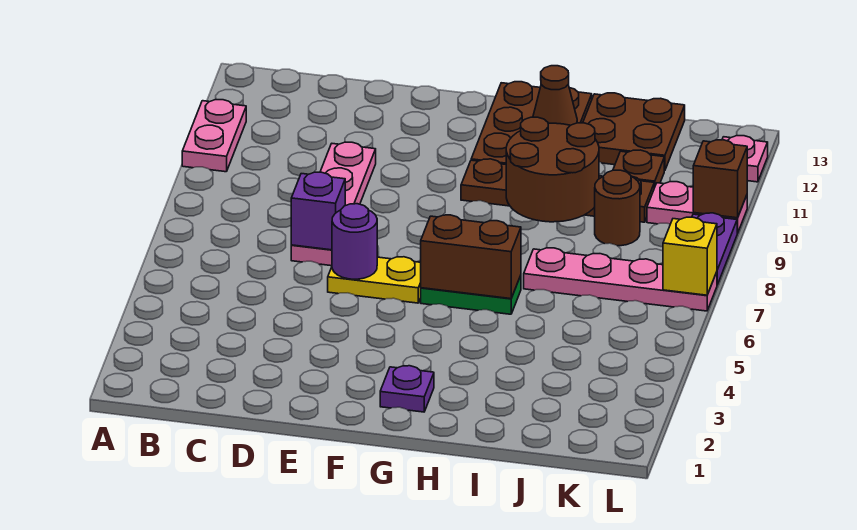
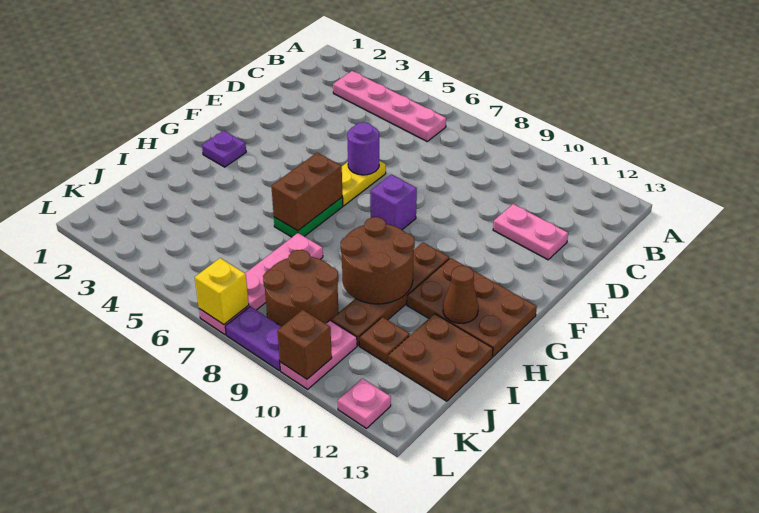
pink plate A10:A11 level 1 -> pink plate D11:D12 level 1
pink plate D7:D10 level 1 -> pink plate B3:B6 level 1
purple brick D7 level 2 -> purple brick F8 level 1
brown round brick J9 level 1 -> brown round brick J8:K9 level 1

